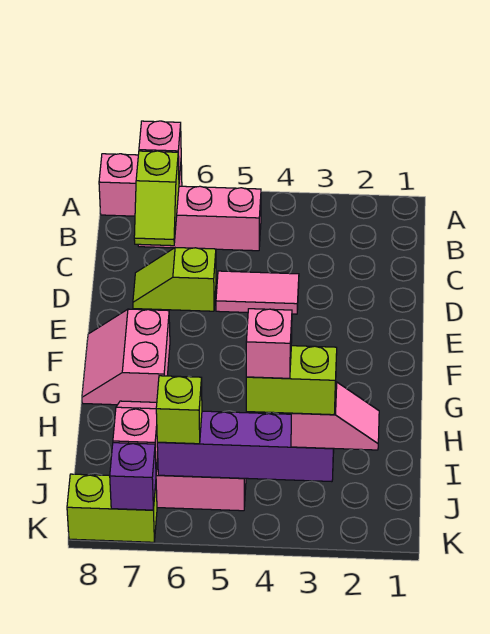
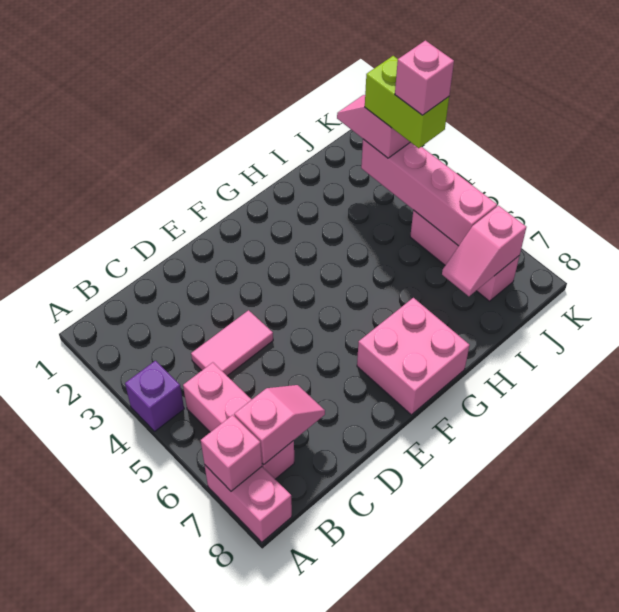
lime slope B7:C7 level 2 top B -> pink slope B7:C7 level 2 top B
pink tile D4:D5 level 1 -> pink tile C4:D4 level 1
lime slope D6:D7 level 1 top 6 -> none
pink slope F7:G8 level 1 top 7 -> pink brick F7:G8 level 1
purple brick J3:J6 level 2 -> pink brick J3:J6 level 2
lime brick J6 level 3 -> none
lime brick K7:K8 level 1 -> none
purple brick K7 level 2 -> purple brick A4 level 1

